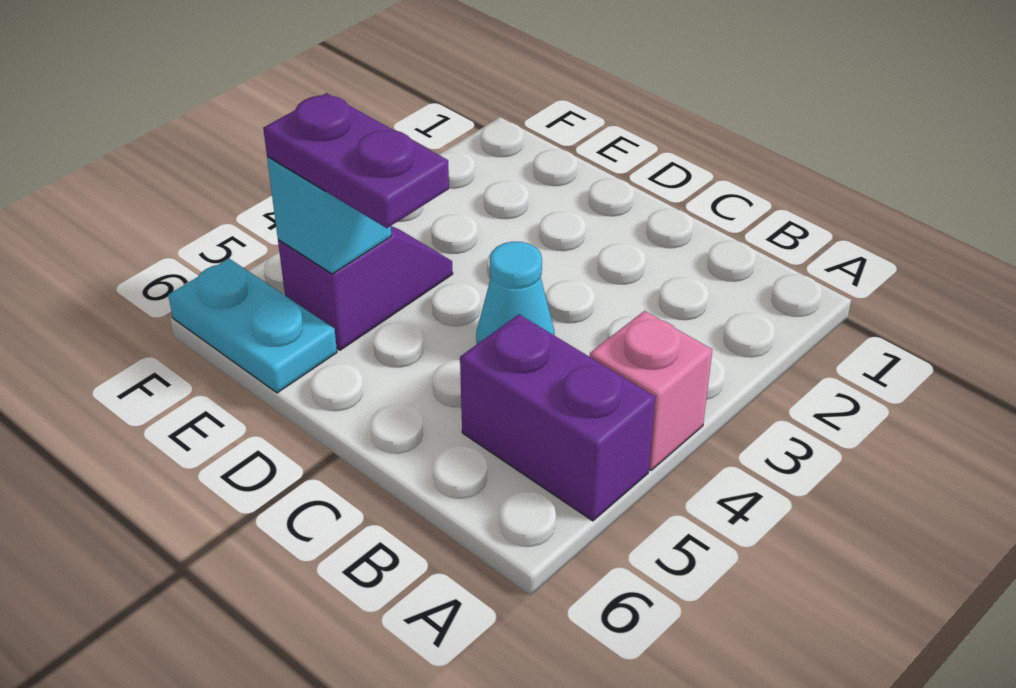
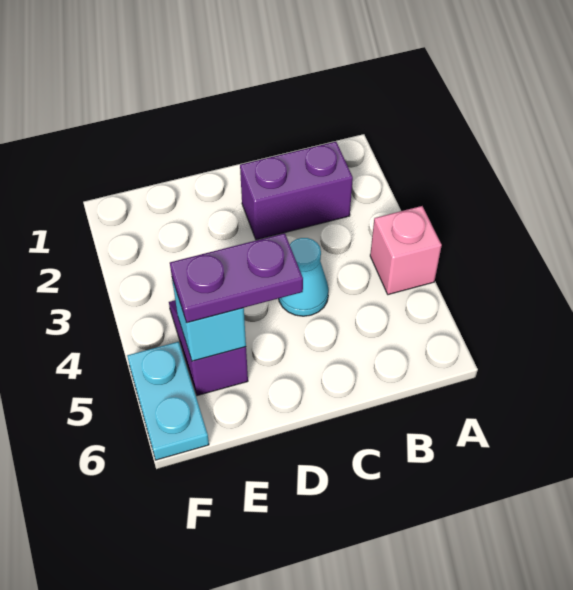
purple brick A5:B5 level 1 -> purple brick B2:C2 level 1
cyan plate E6:F6 level 1 -> cyan plate F5:F6 level 1

